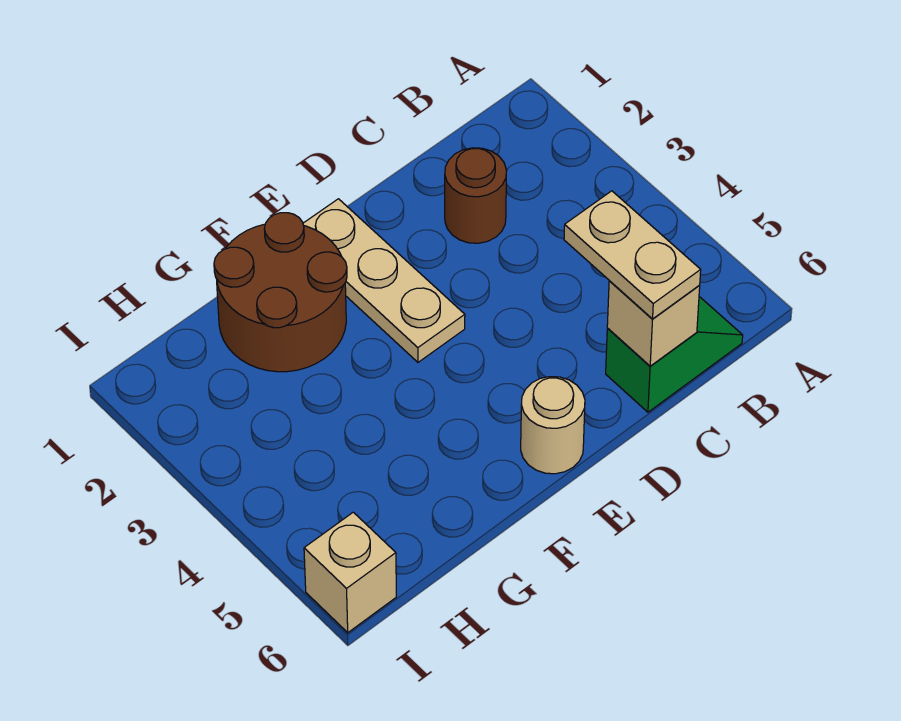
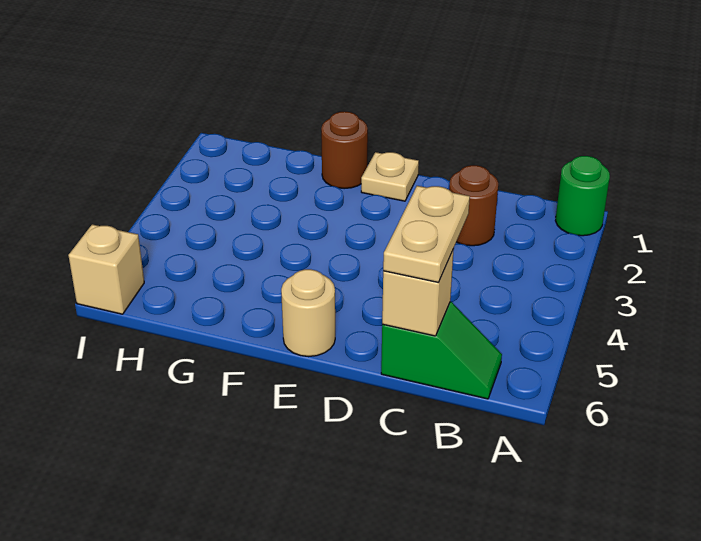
none -> green round brick A1 level 1
tan plate E1:E3 level 1 -> tan plate E1 level 1
brown round brick F1:G2 level 1 -> brown round brick F1 level 1

